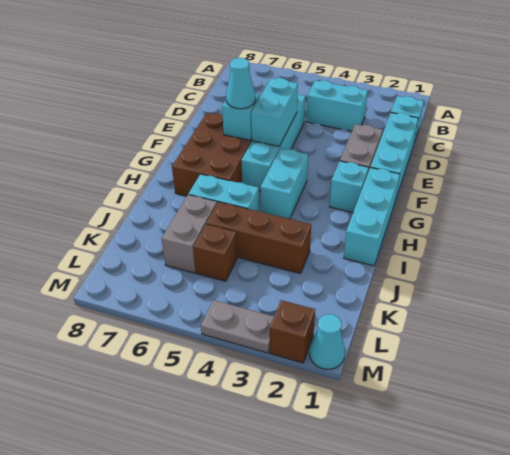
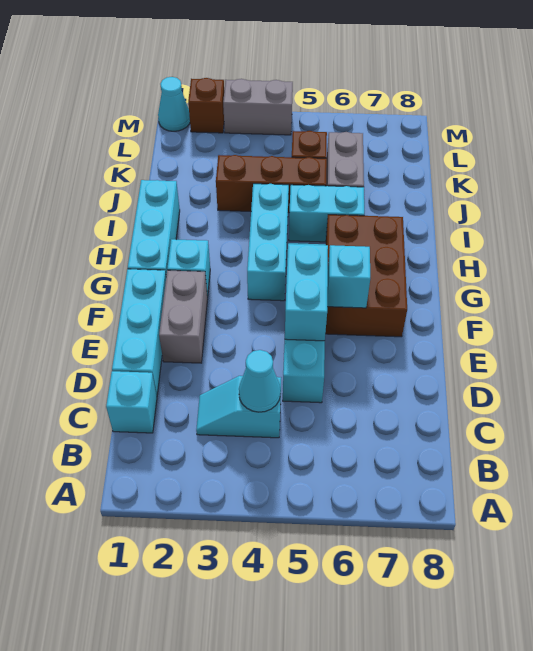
cyan brick C3:C4 level 1 -> cyan slope C3:C4 level 1 top 4
cyan cone F6 level 3 -> cyan cone C4 level 2
cyan brick G4:H4 level 1 -> cyan brick G4:I4 level 1
grey plate M3:M4 level 1 -> grey brick M3:M4 level 1

